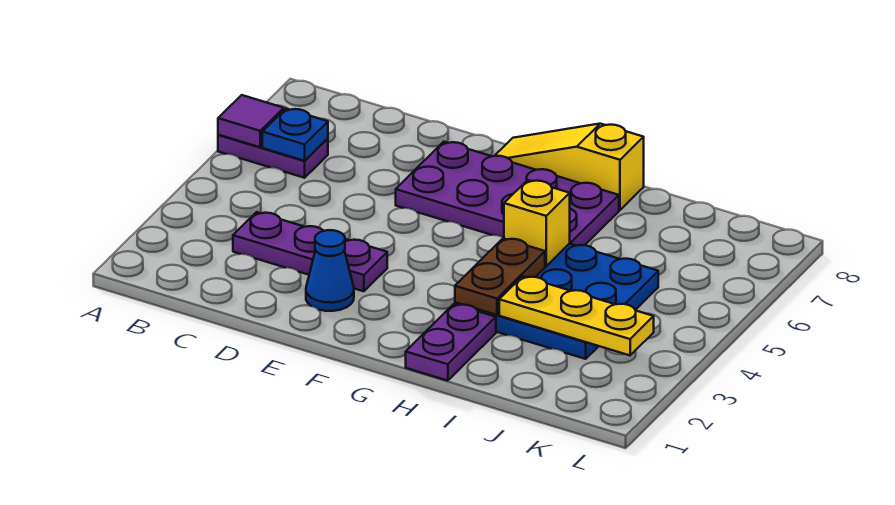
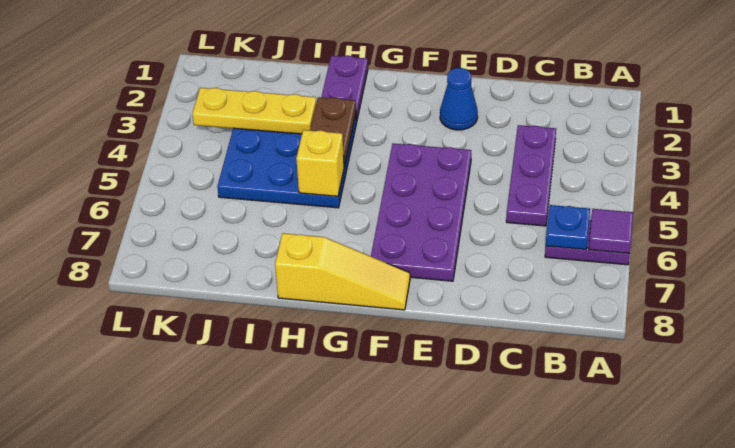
purple plate C3:E3 level 1 -> purple plate C3:C5 level 1
purple plate E6:H7 level 1 -> purple plate E4:F7 level 1

